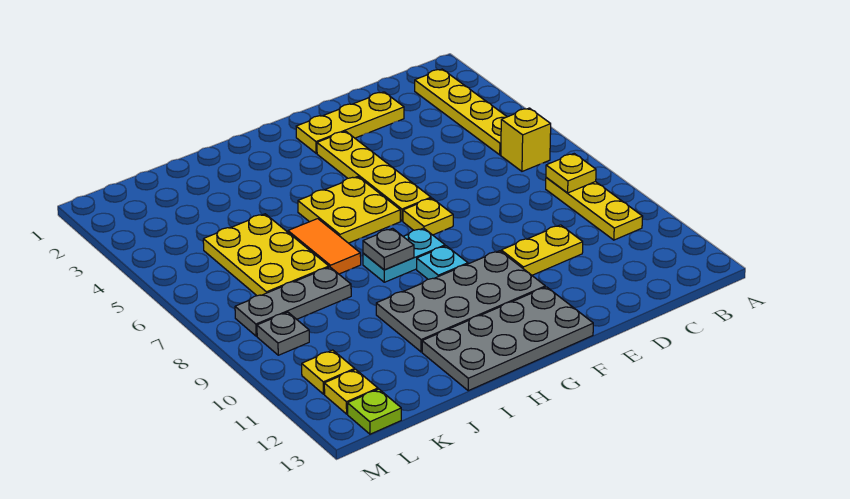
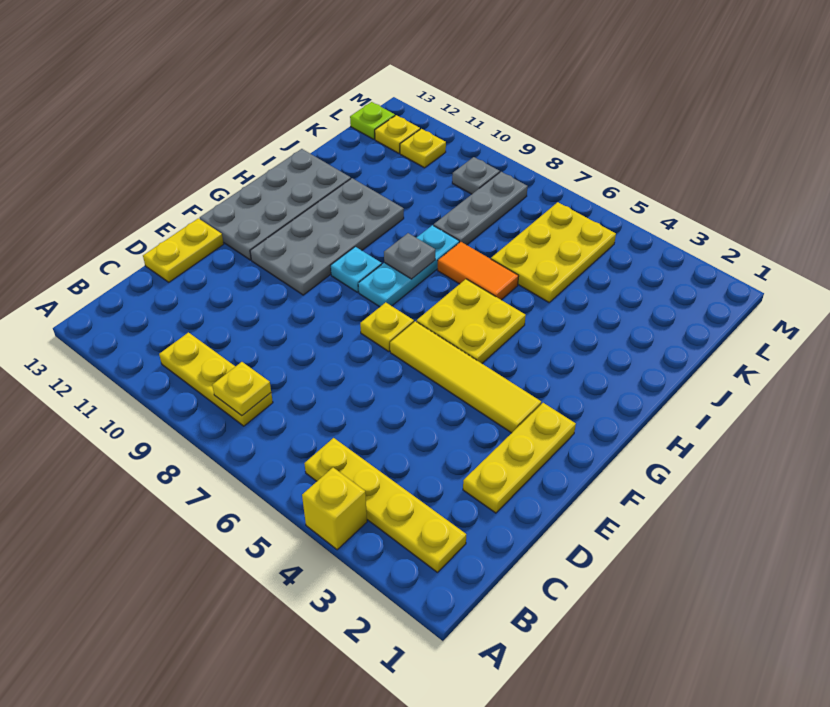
yellow brick B6 level 1 -> yellow brick A4 level 1
yellow plate D10:E10 level 1 -> yellow plate D13:E13 level 1
yellow plate F3:F6 level 1 -> yellow tile F3:F6 level 1
cyan plate G8:H8 level 1 -> cyan plate G8:I8 level 1
yellow plate J5:K7 level 1 -> yellow plate J5:L6 level 1

